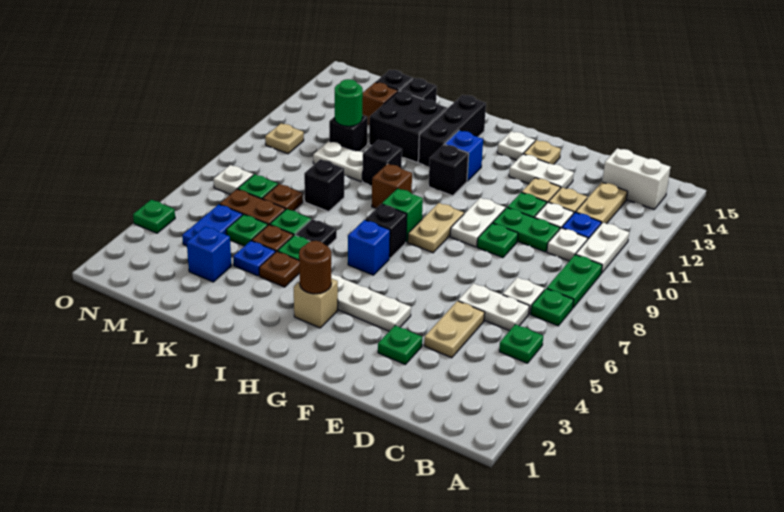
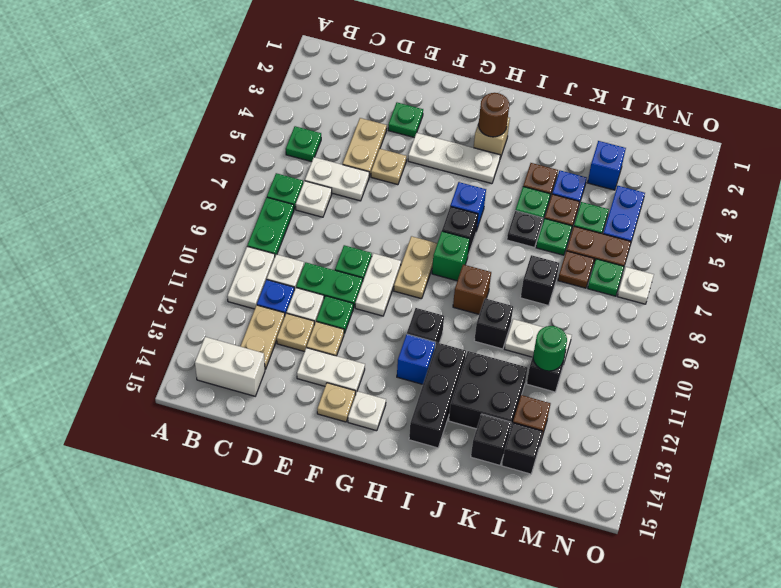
tan plate N10 level 1 -> tan plate E5 level 1
green plate O4 level 1 -> none

